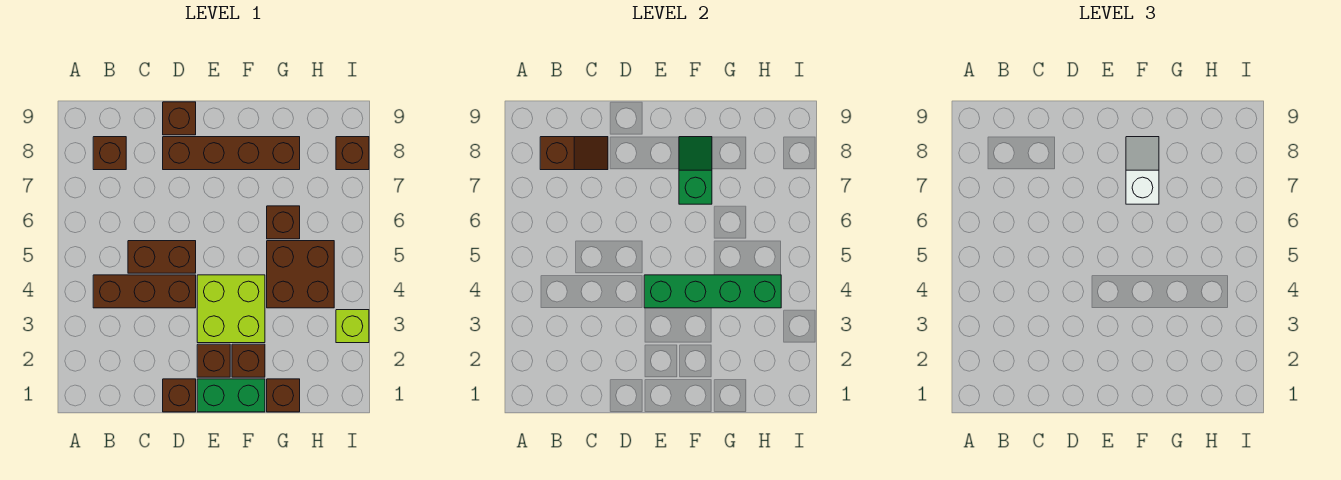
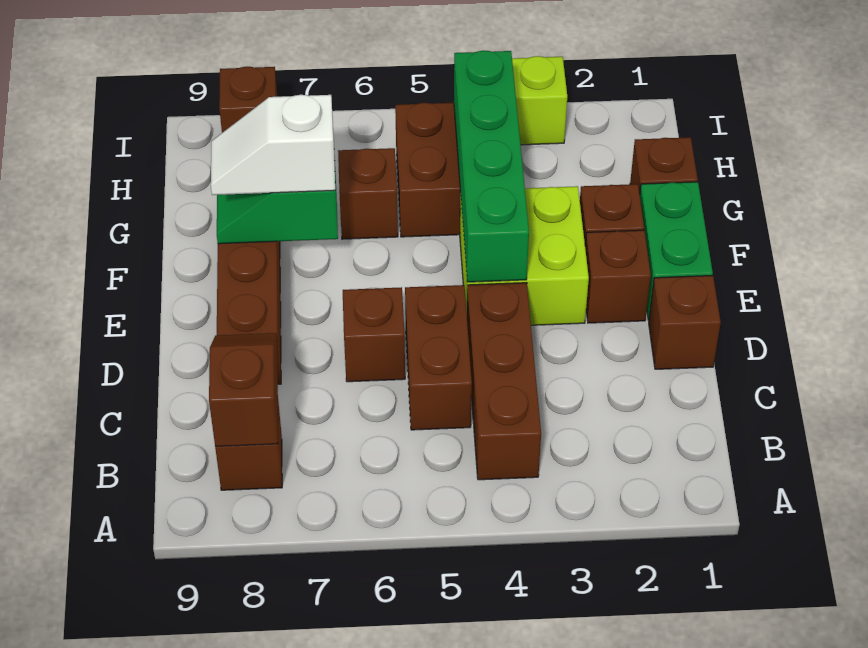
brown brick D9 level 1 -> brown brick D6 level 1

